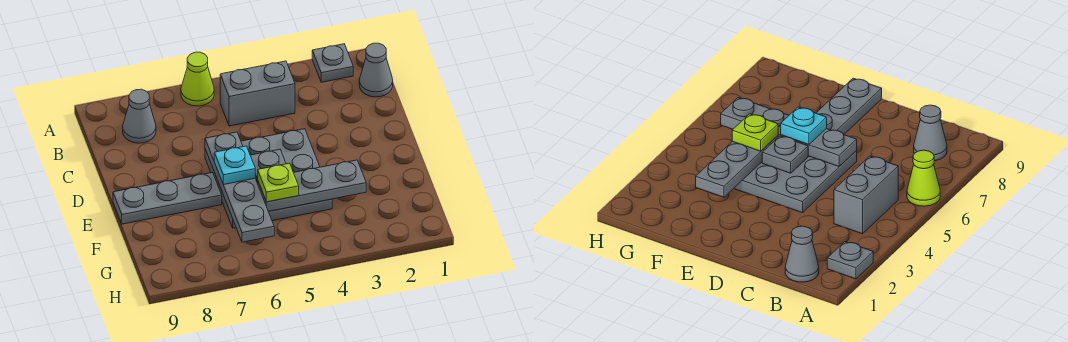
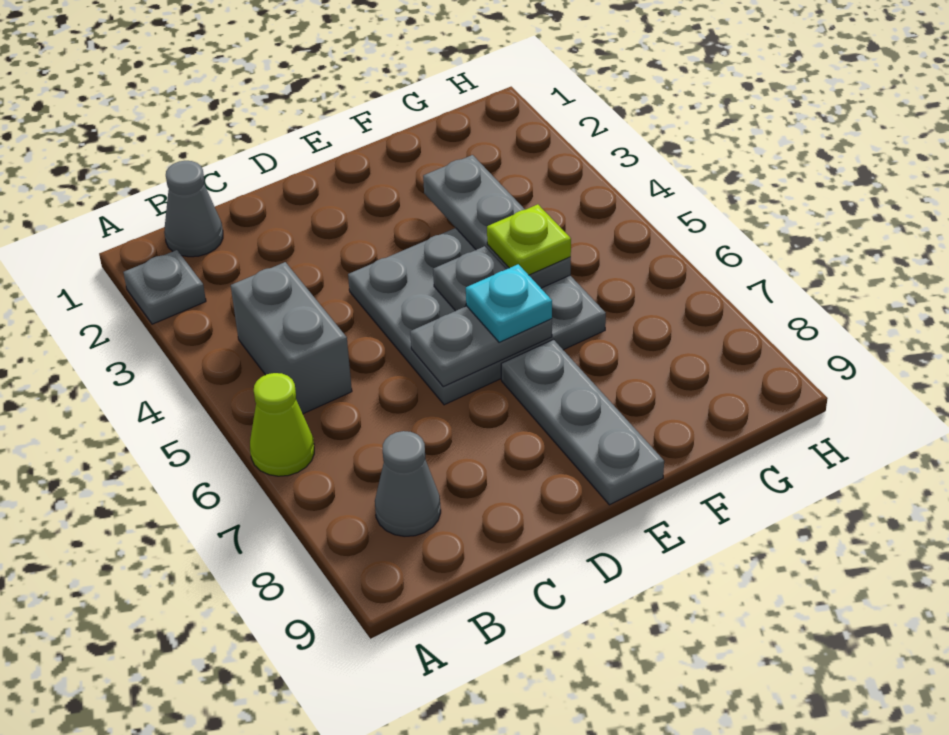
grey plate D6:G6 level 2 -> grey plate D6:E6 level 2

